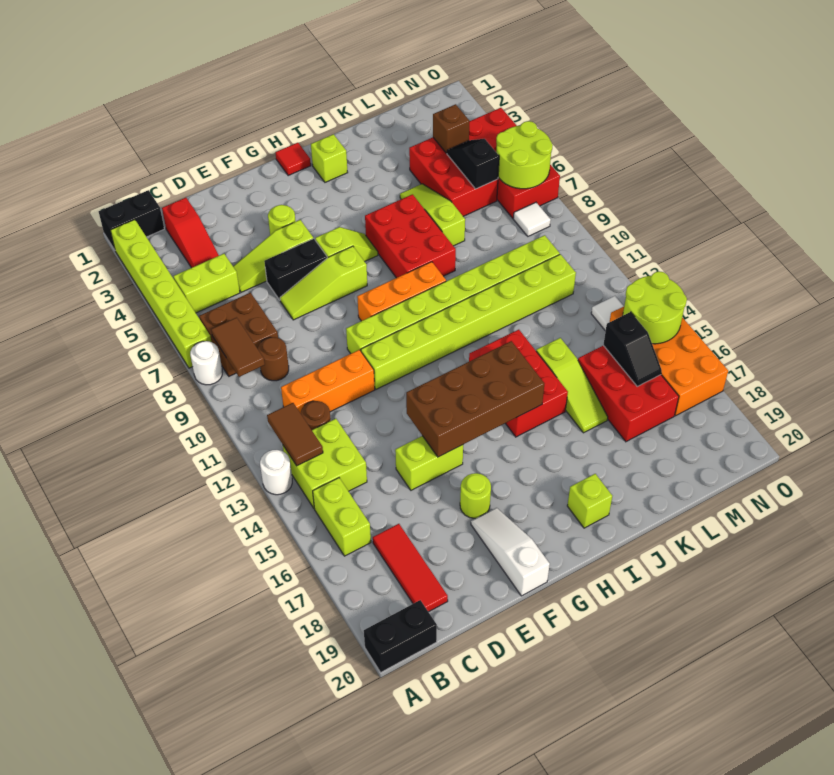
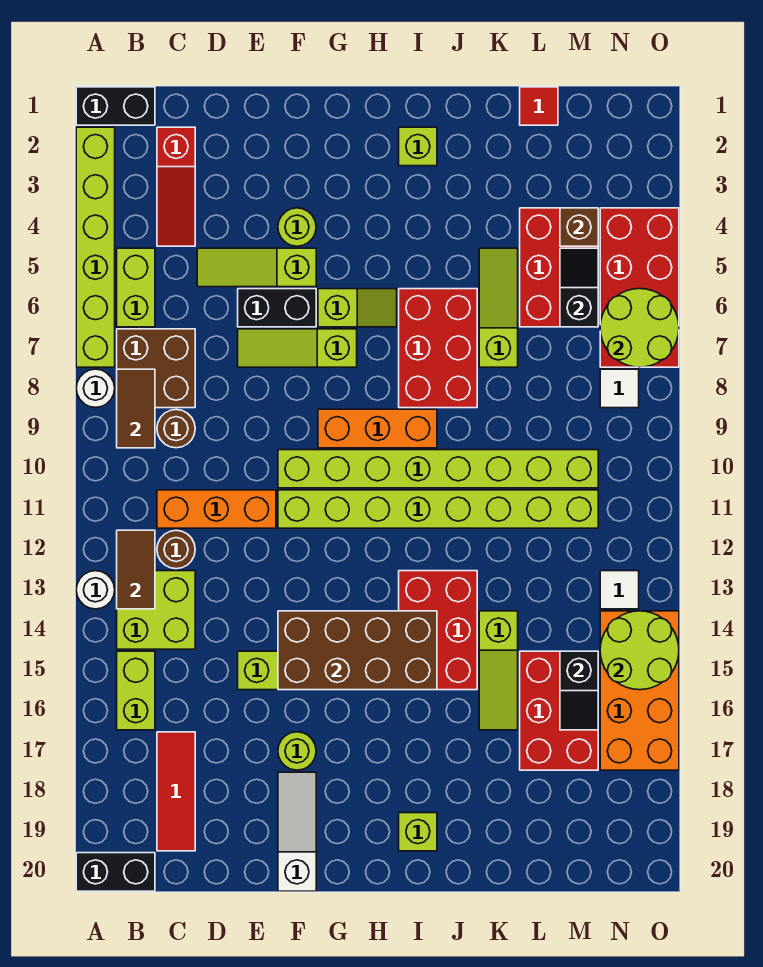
lime brick B5:C5 level 1 -> lime brick B5:B6 level 1
red tile H1 level 1 -> red tile L1 level 1

